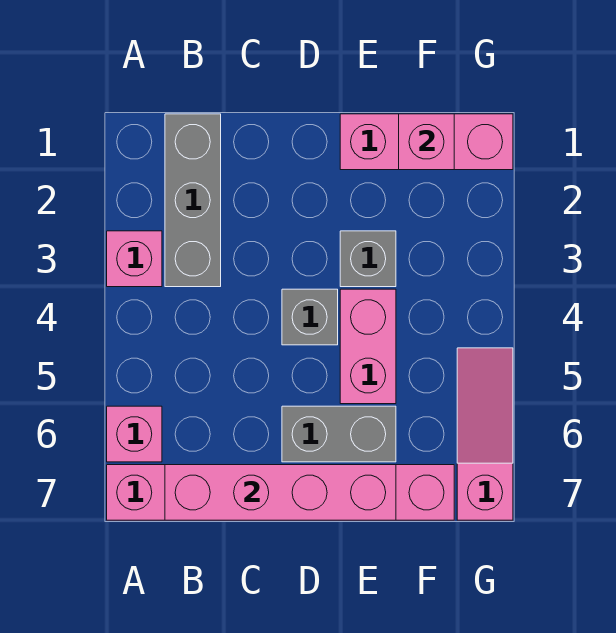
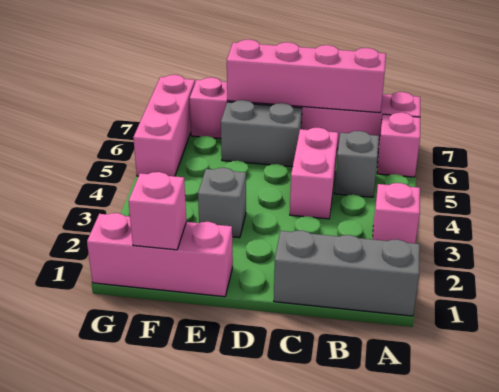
grey brick B1:B3 level 1 -> grey brick A1:C1 level 1
grey brick D4 level 1 -> grey brick B5 level 1
pink brick E4:E5 level 1 -> pink brick C4:C5 level 1
pink slope G5:G7 level 1 top 7 -> pink brick G5:G7 level 1

